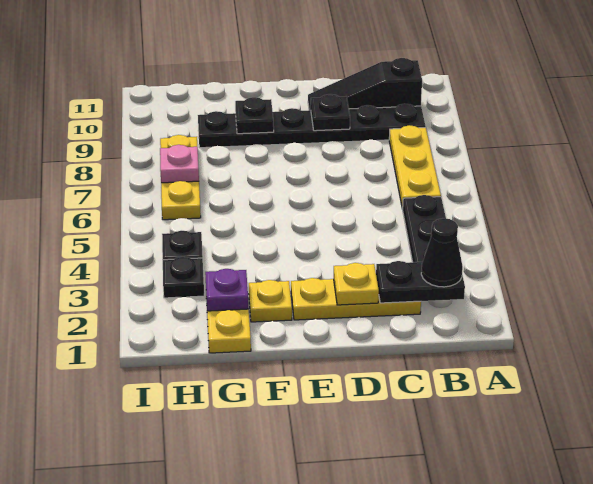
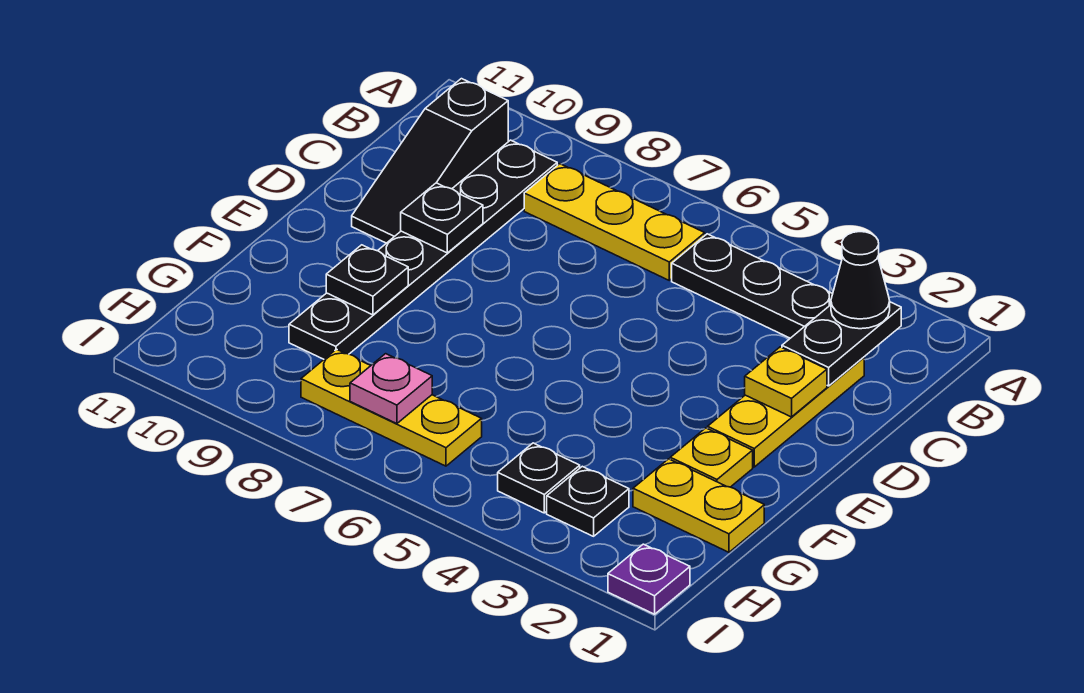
purple plate G2 level 2 -> purple plate I1 level 1

